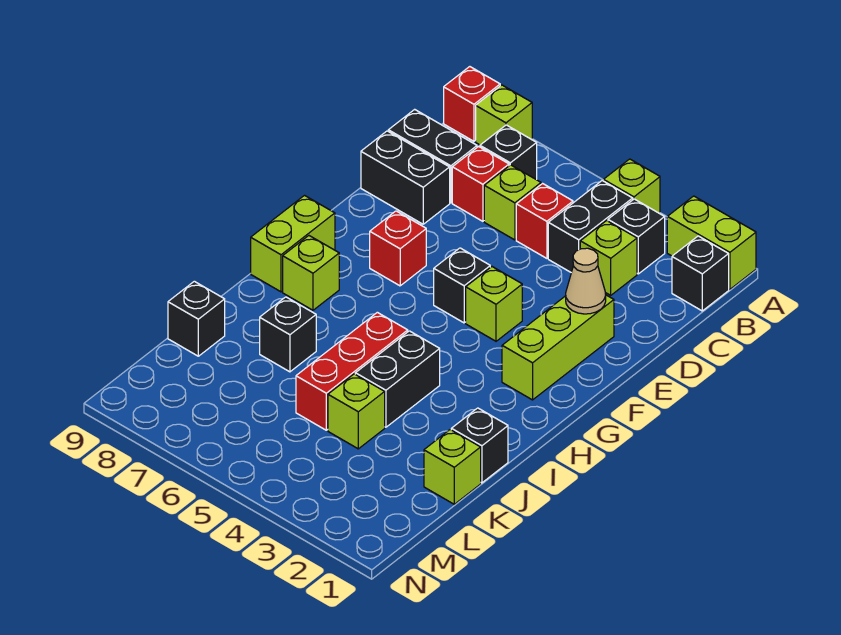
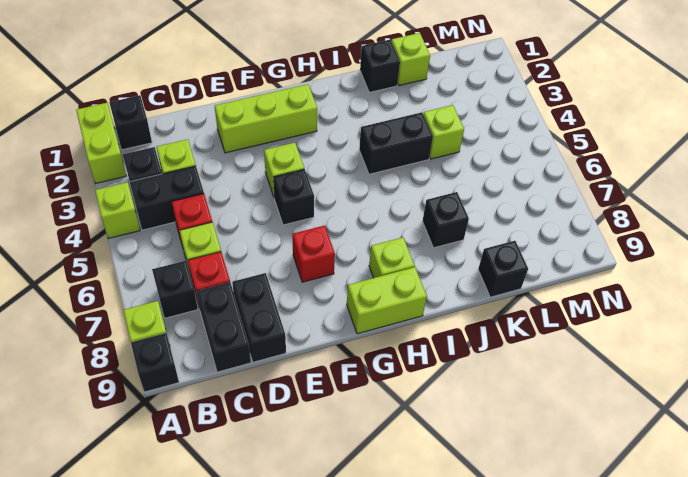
red brick A9 level 1 -> black brick A9 level 1
tan cone E2 level 2 -> none
red brick I5:K5 level 1 -> none

